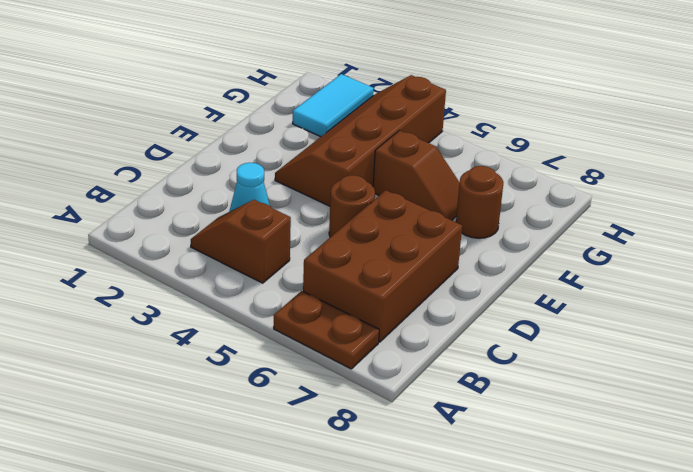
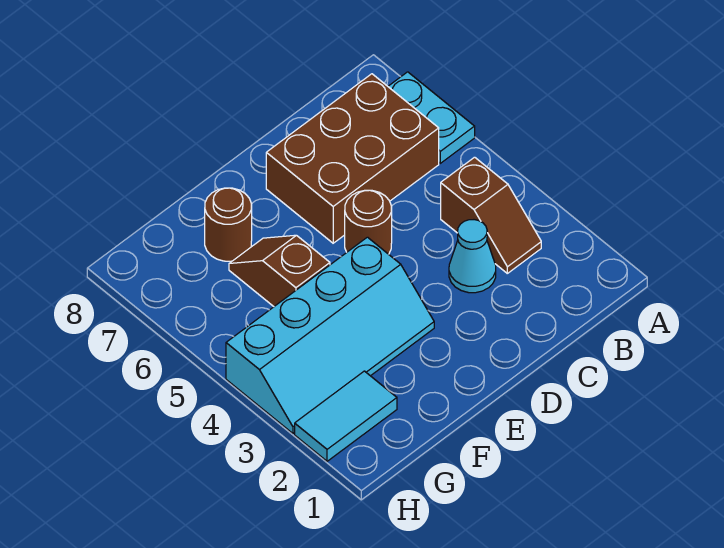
brown plate A6:A7 level 1 -> cyan plate A6:A7 level 1
brown slope E3:H4 level 1 top 4 -> cyan slope E3:H4 level 1 top 4

